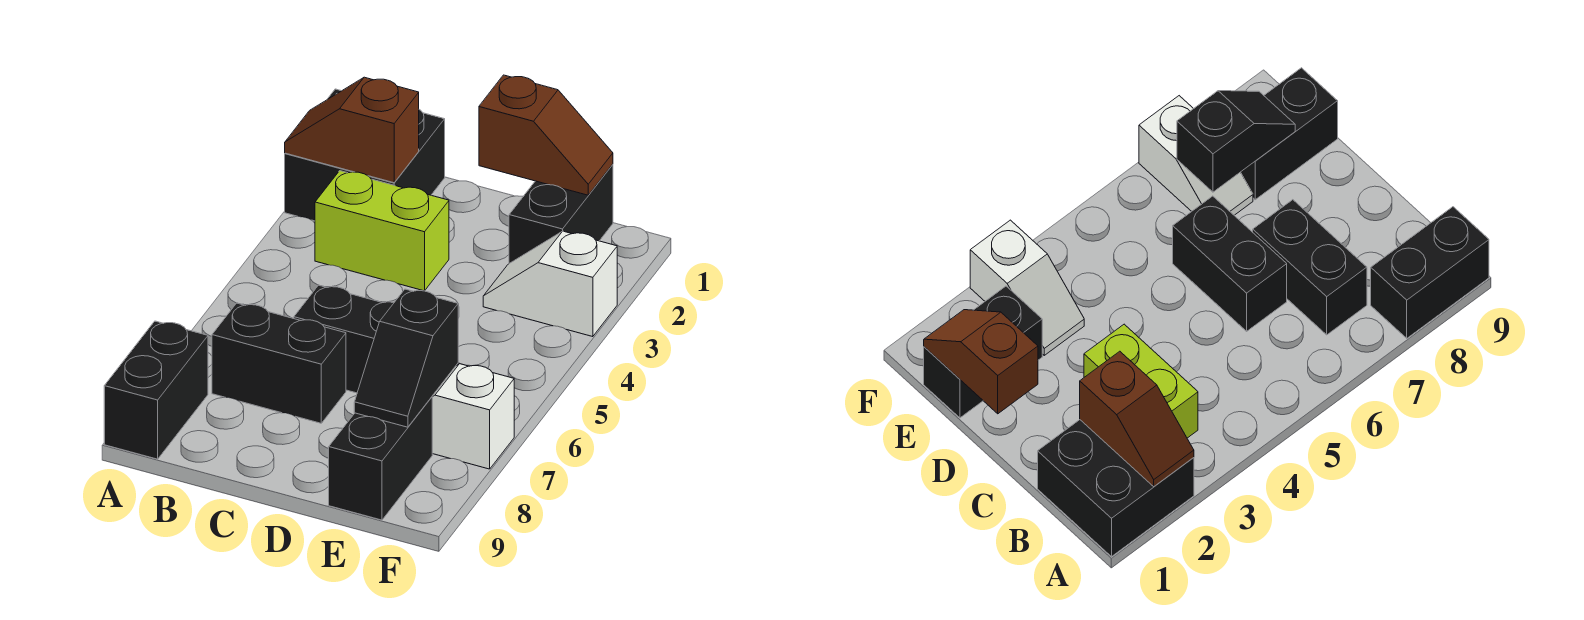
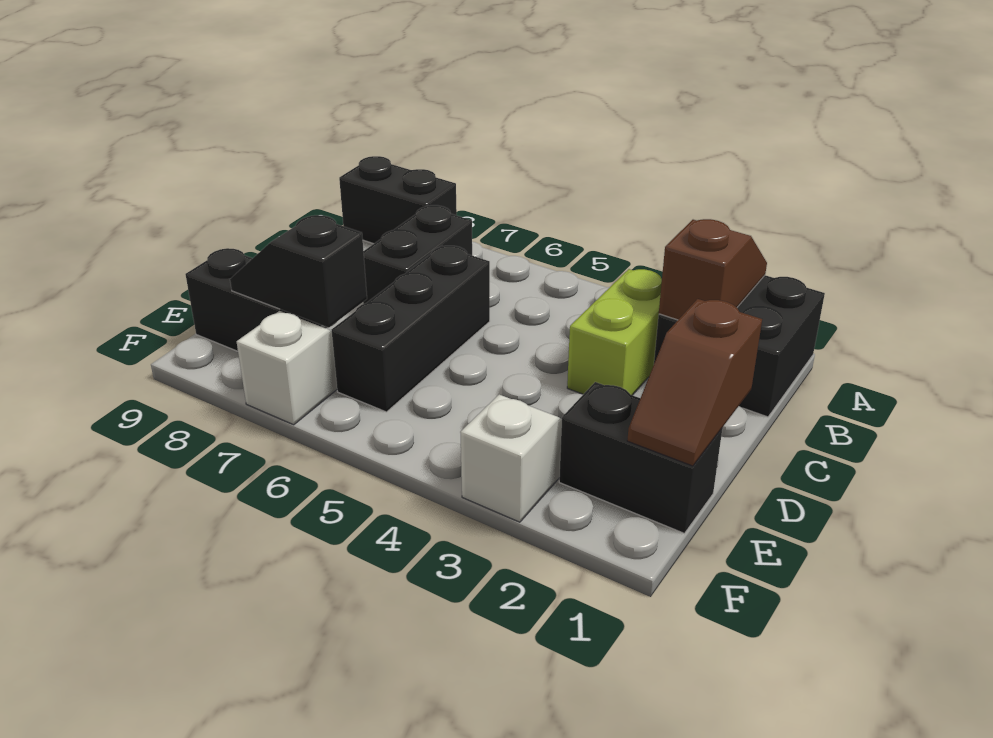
black brick C6:D6 level 1 -> black brick C6:E6 level 1

